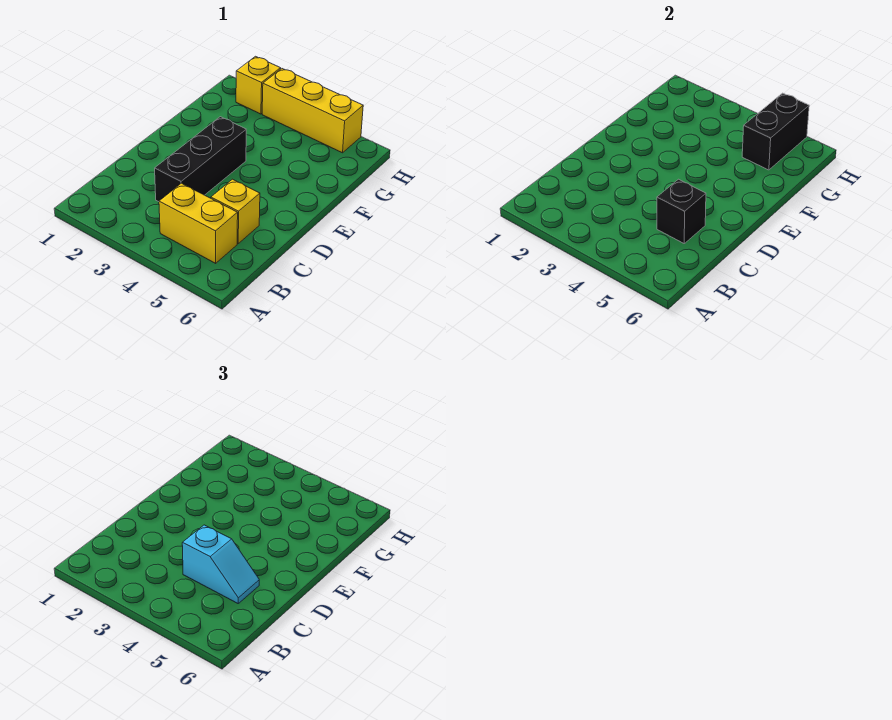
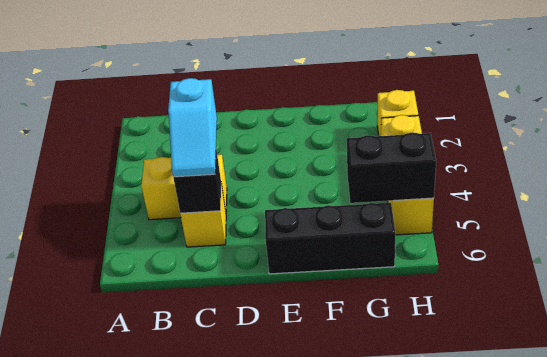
yellow brick B4:B5 level 1 -> yellow brick B4:C4 level 1
black brick C3:E3 level 1 -> black brick E6:G6 level 1

